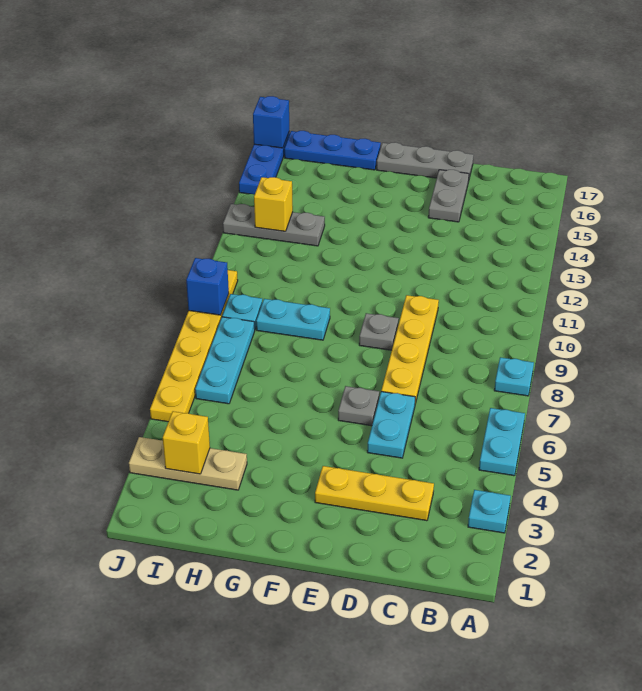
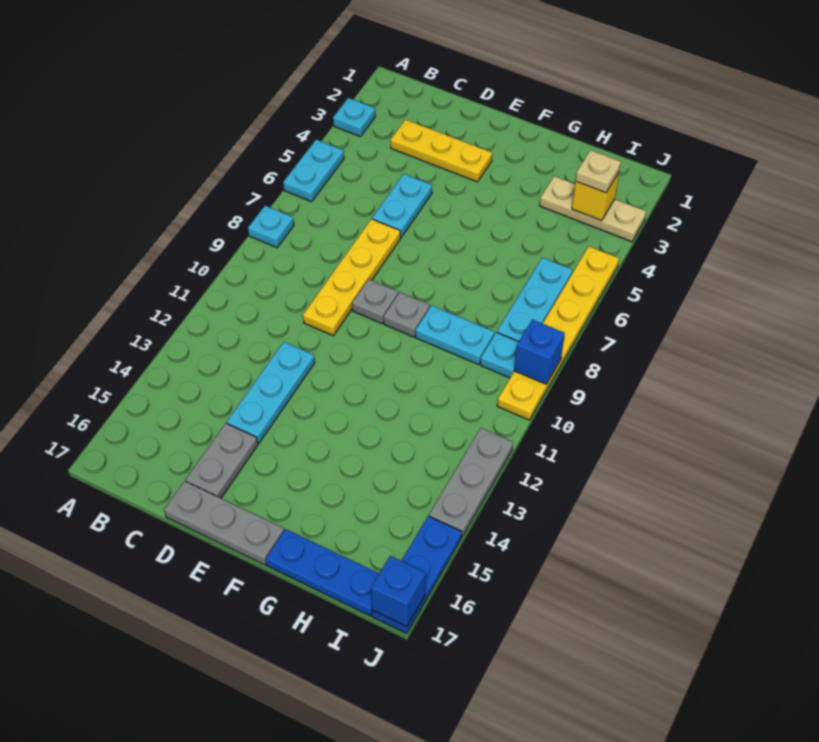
none -> cyan plate D12:D14 level 1
grey plate E6 level 1 -> grey plate F9 level 1
grey plate H13:J13 level 1 -> grey plate J12:J14 level 1
none -> tan plate I3 level 3
yellow brick I13 level 2 -> none

